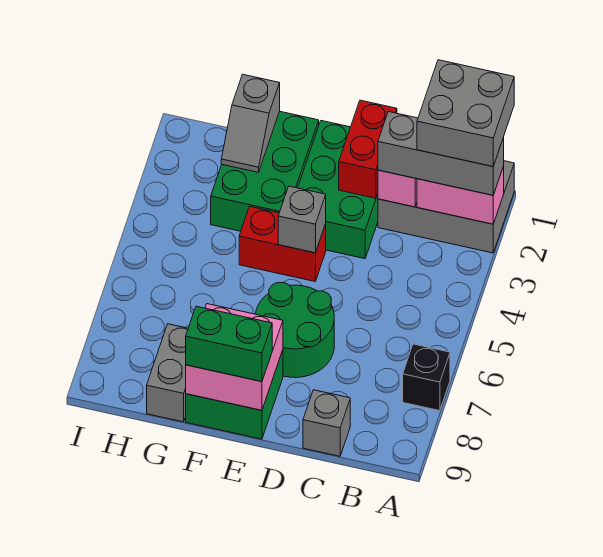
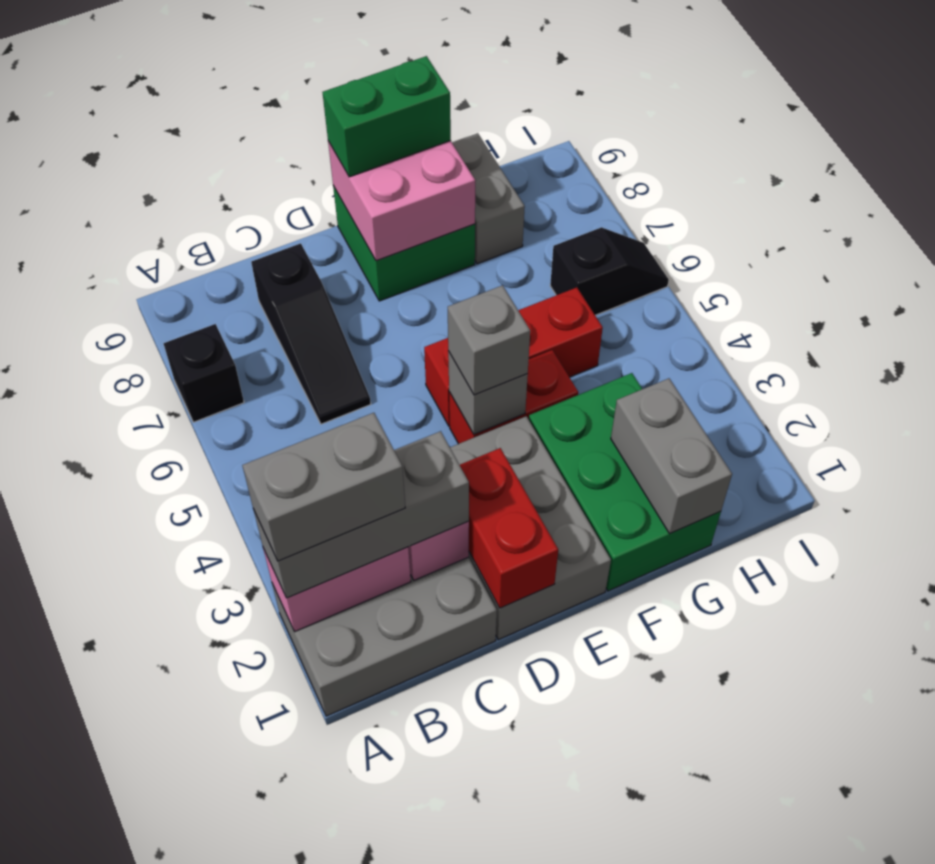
grey brick A1:B2 level 4 -> grey brick A2:B2 level 4
none -> black slope C6:C8 level 1 top 8
grey brick C9 level 1 -> grey brick E4 level 3
green brick D1:E3 level 1 -> grey brick D1:E3 level 1
green round brick D6:E7 level 1 -> none
none -> red brick E5:G5 level 1
grey slope G1:G2 level 2 top 1 -> grey brick G1:G2 level 2
none -> black slope H6:I6 level 1 top H

